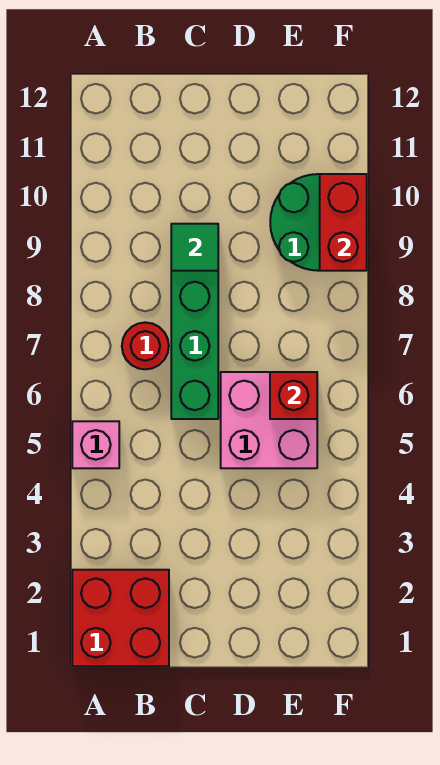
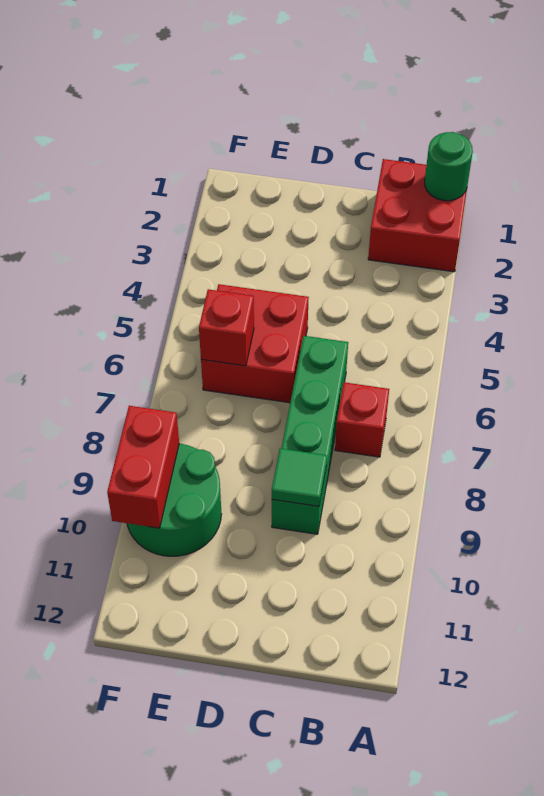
none -> green round brick A1 level 2
pink brick A5 level 1 -> none
red round brick B7 level 1 -> red brick B7 level 1
pink brick D5:E6 level 1 -> red brick D5:E6 level 1

